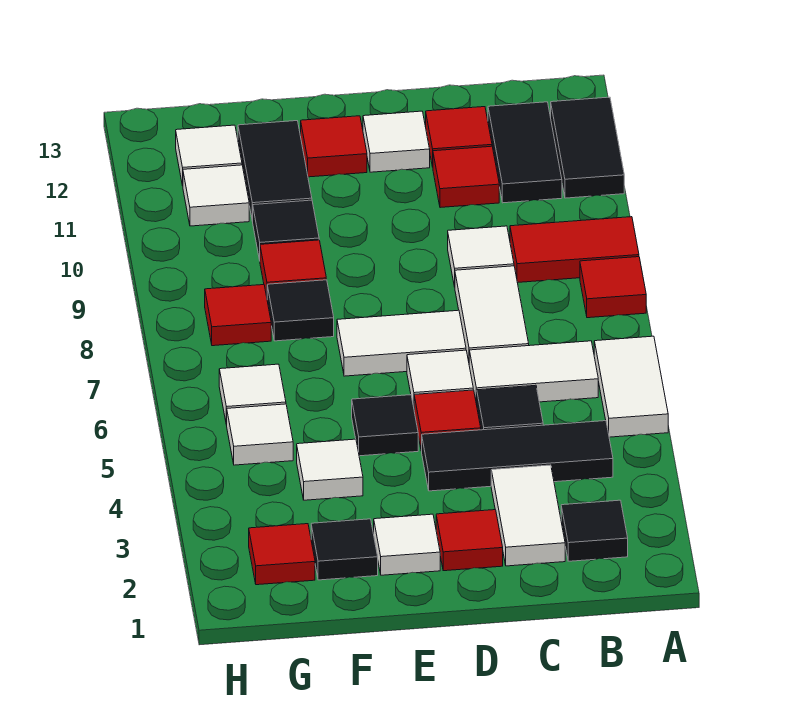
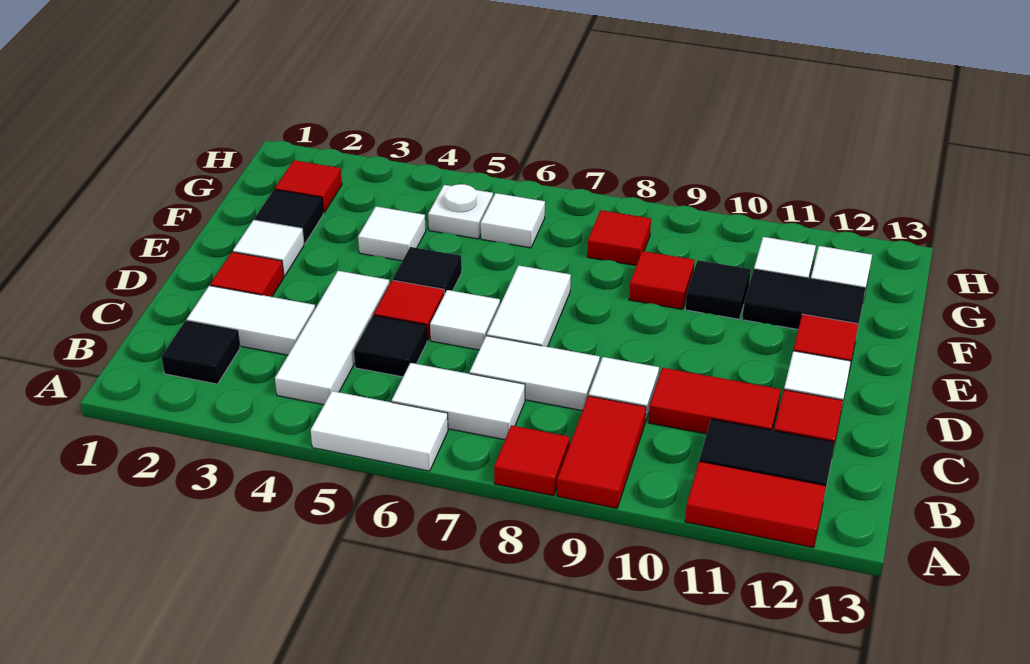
black tile A11:A12 level 1 -> red tile A11:A12 level 1
black tile B4:D4 level 1 -> white tile B4:D4 level 1
white tile B6:C6 level 1 -> white tile B6:B7 level 1
red tile C11 level 1 -> red tile C10:C11 level 1
black tile F8 level 1 -> none
white tile G5 level 1 -> white plate G5 level 1

